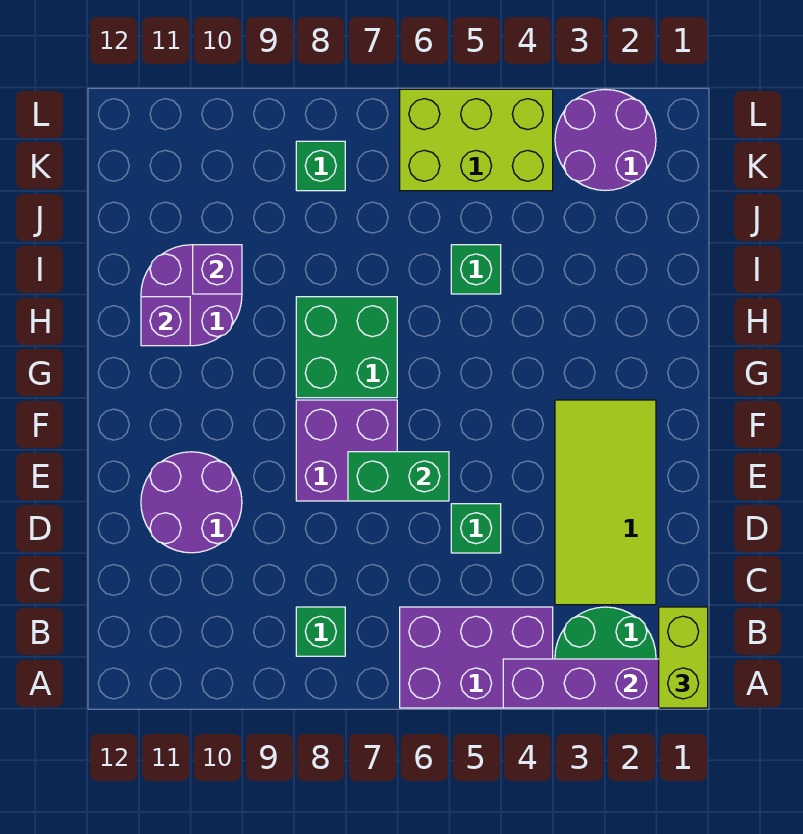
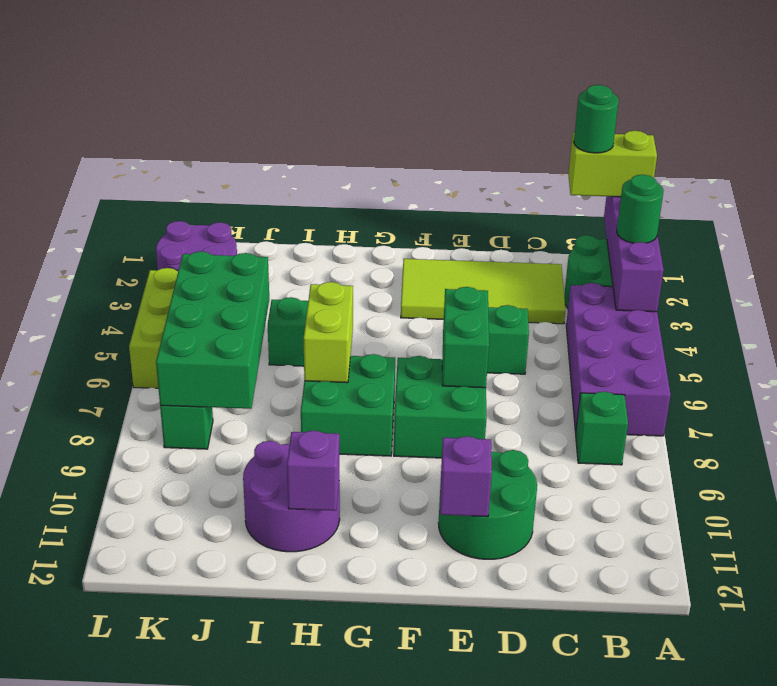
none -> green round brick A3 level 3
purple brick A4:B6 level 1 -> purple brick A4:B7 level 1
none -> green round brick B1 level 4
purple round brick D10:E11 level 1 -> green round brick D10:E11 level 1
purple brick E7:F8 level 1 -> green brick E7:F8 level 1
none -> lime brick H6:H7 level 2
purple brick I10 level 2 -> purple brick E11 level 2
none -> green brick J5:K8 level 2

